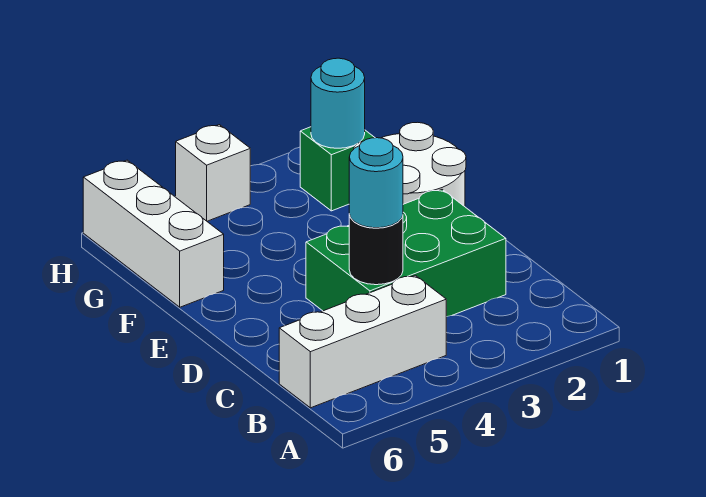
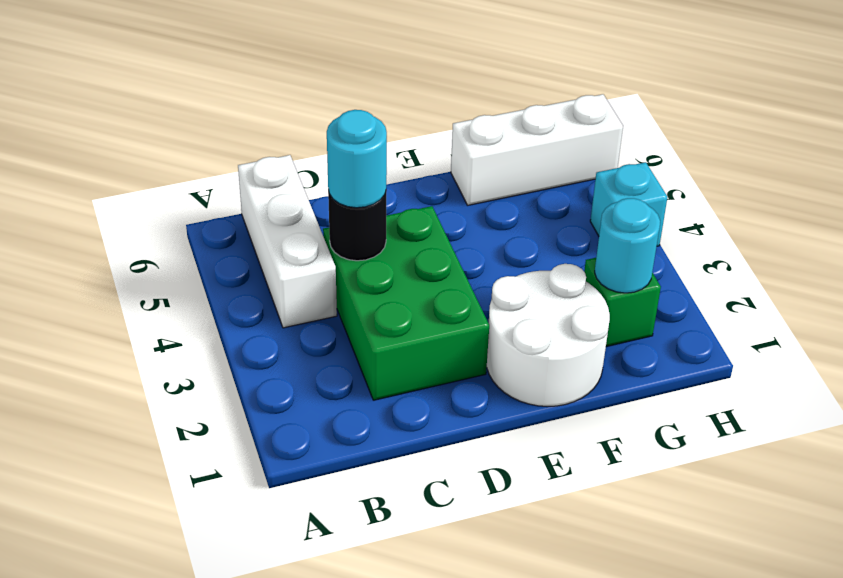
white brick H4 level 1 -> cyan brick H4 level 1

